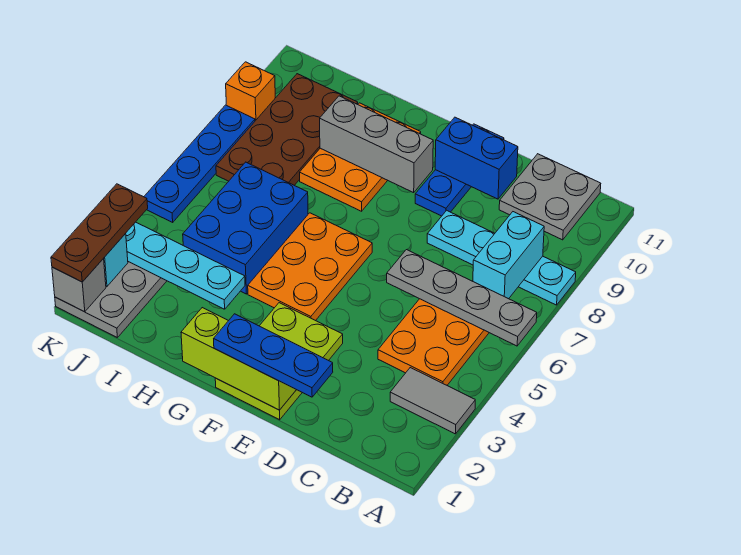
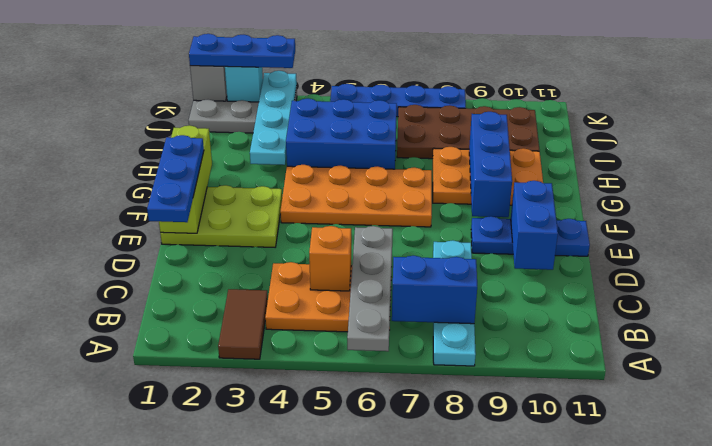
grey tile A3:B3 level 1 -> brown tile A3:B3 level 1
cyan brick B7:B8 level 2 -> blue brick B7:B8 level 2
grey plate B10:C11 level 1 -> none
orange plate F4:G6 level 1 -> orange plate F4:G7 level 1
grey brick F9:H9 level 2 -> blue brick F9:H9 level 2
brown plate K1:K3 level 3 -> blue plate K1:K3 level 3
orange brick K9 level 1 -> orange brick C5 level 2

